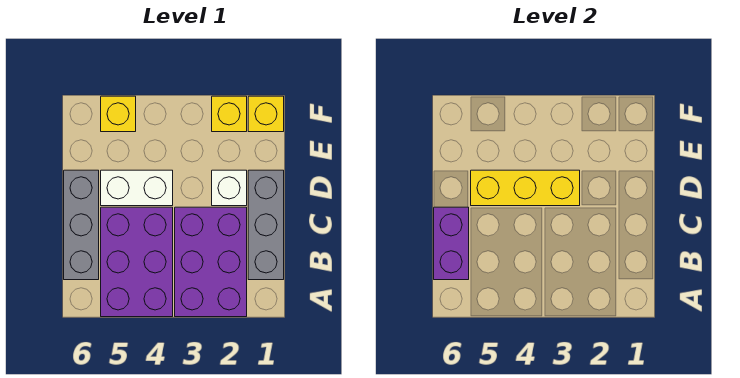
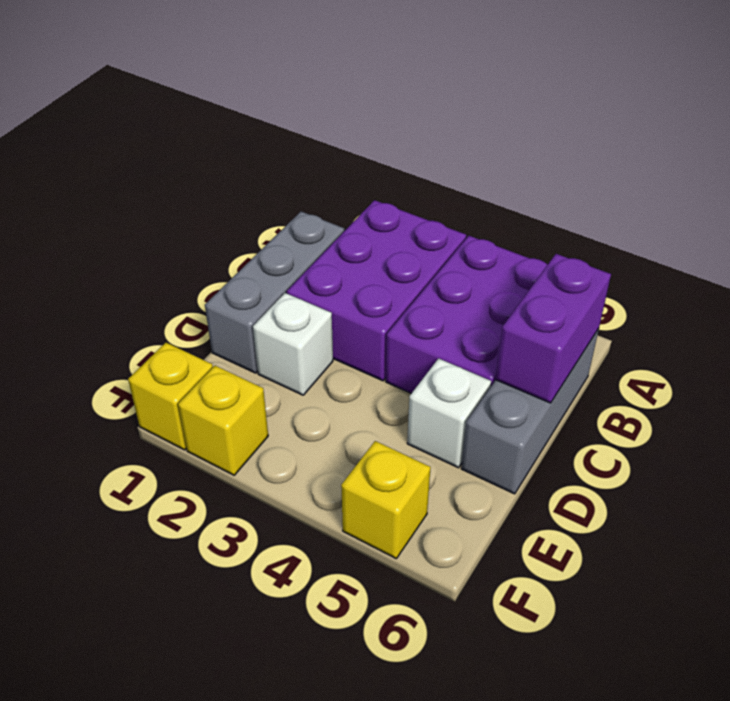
yellow brick D3:D5 level 2 -> none
white brick D4:D5 level 1 -> white brick D5 level 1

